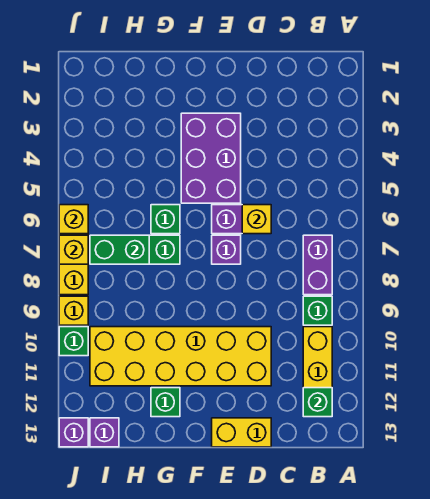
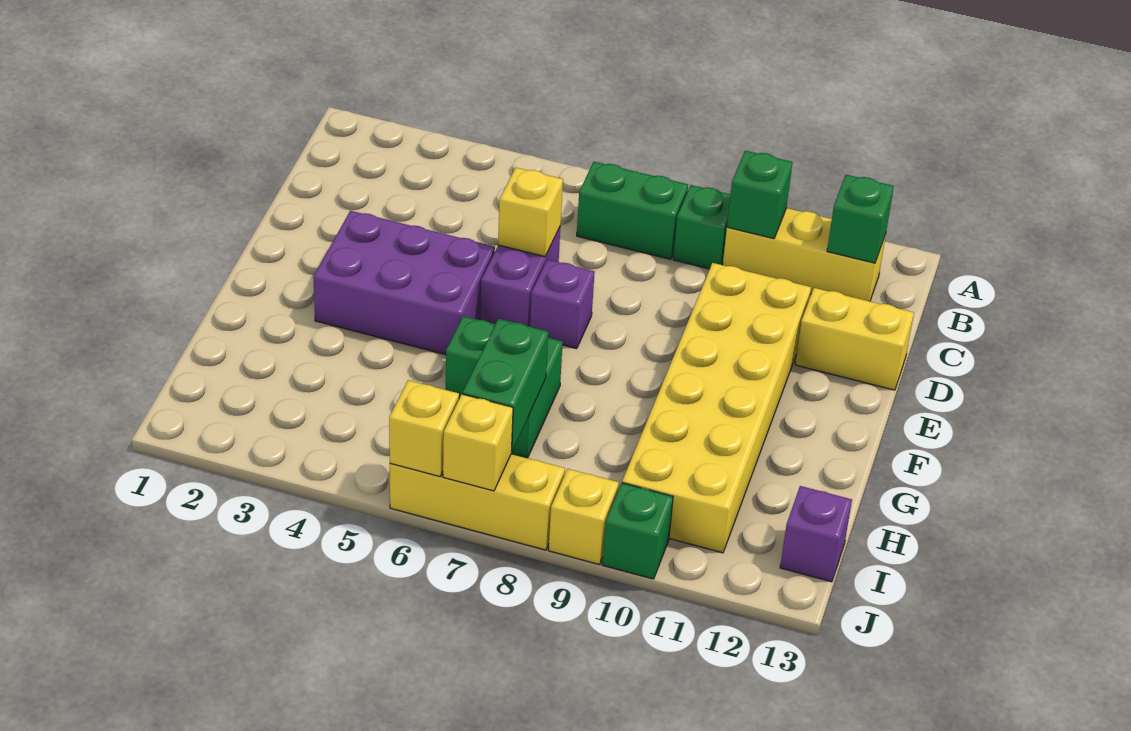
purple brick B7:B8 level 1 -> green brick B7:B8 level 1
yellow brick D13:E13 level 1 -> yellow brick D12:D13 level 1
green brick G12 level 1 -> green brick B10 level 2
purple brick J13 level 1 -> none

